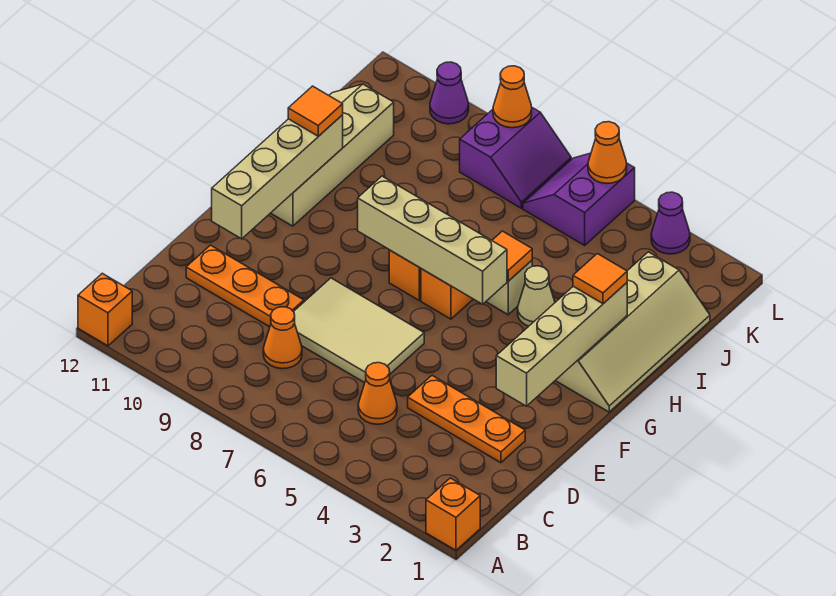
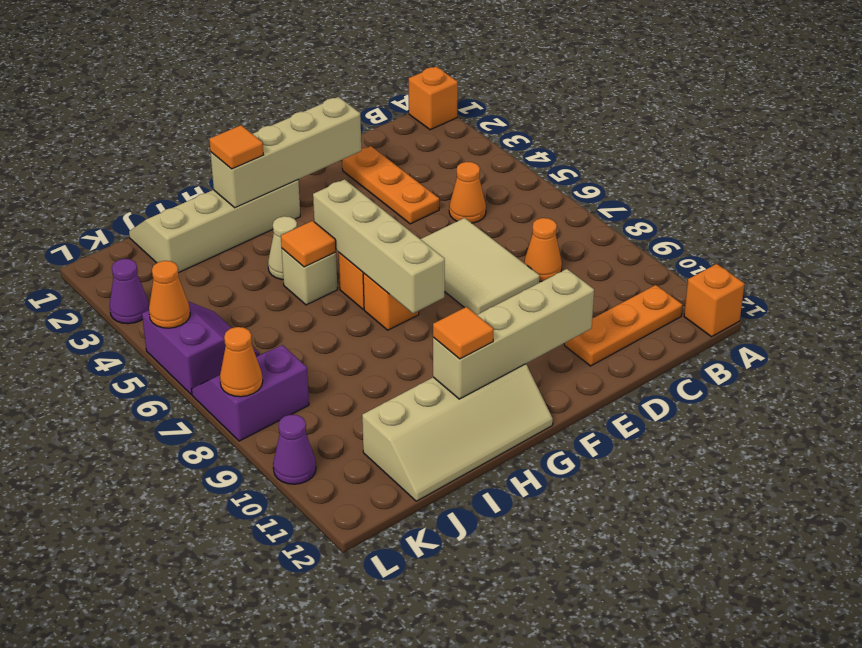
orange plate D9:D11 level 1 -> orange plate B11:D11 level 1
purple slope K5:L6 level 1 top 5 -> purple slope K5:L6 level 1 top L

